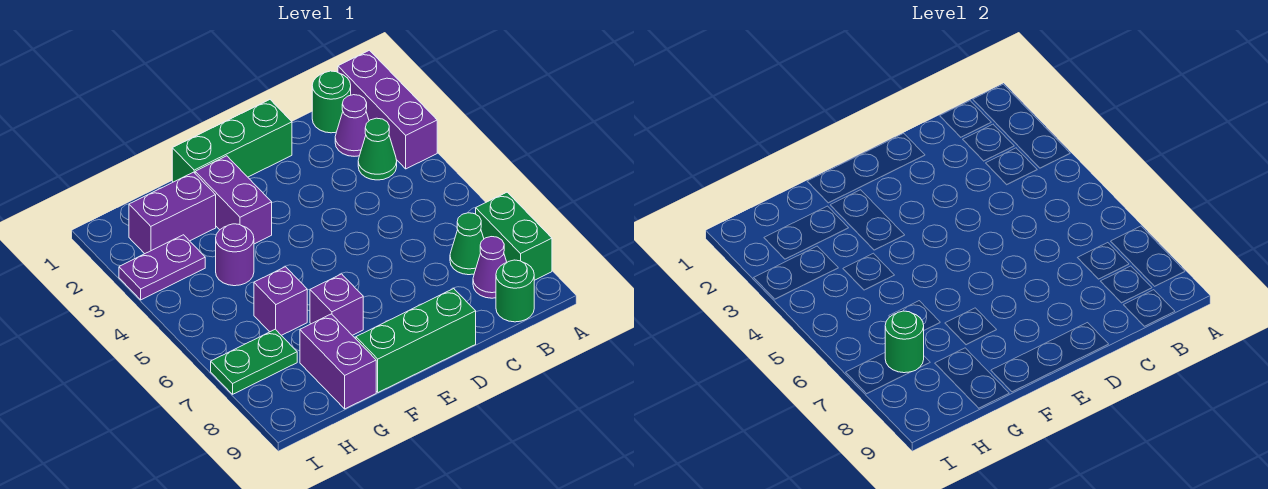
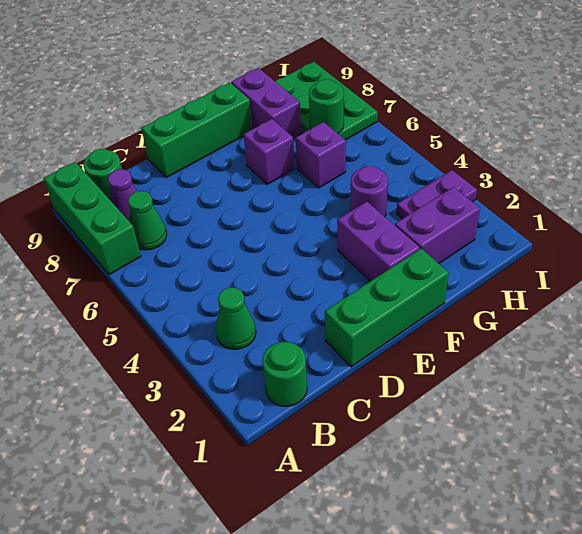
purple brick A1:A3 level 1 -> none
green brick A7:A8 level 1 -> green brick A7:A9 level 1
purple cone B2 level 1 -> none
green plate H7:I7 level 1 -> green plate H7:I9 level 1

